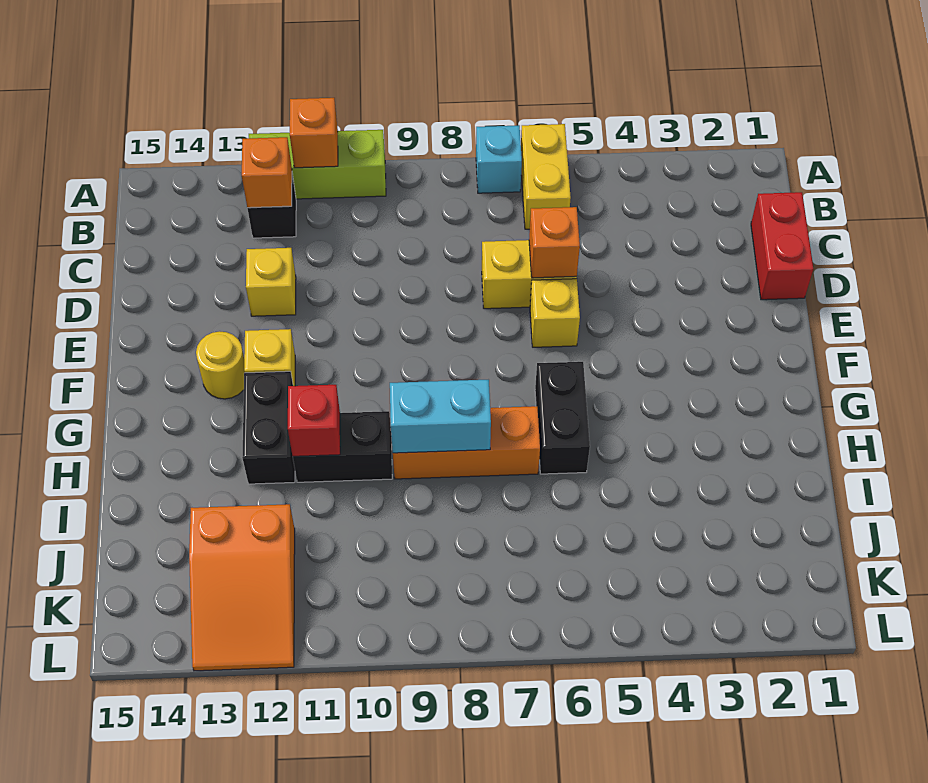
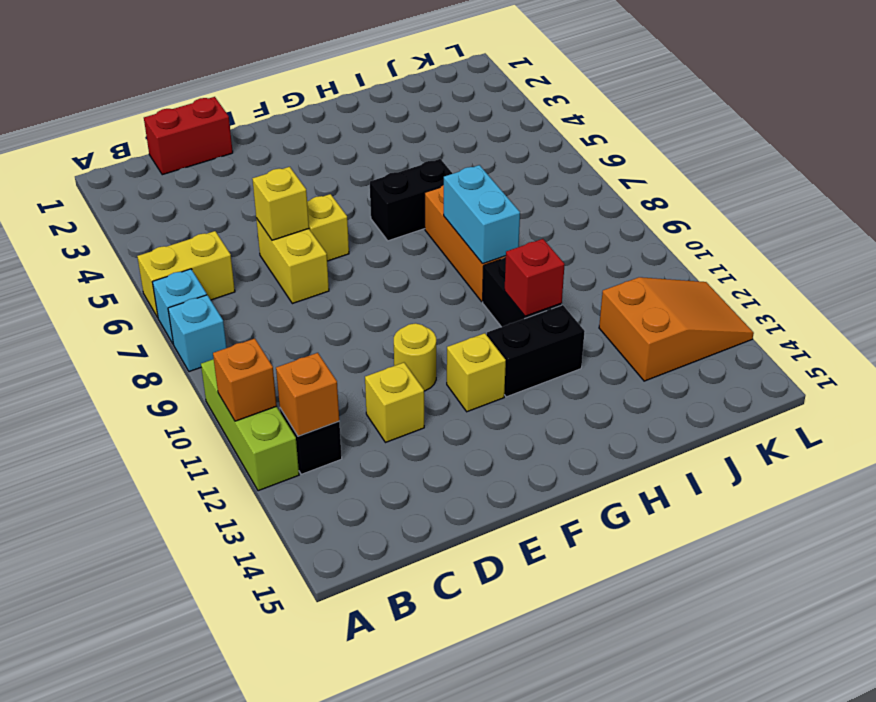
none -> cyan brick A8 level 1
orange brick D6 level 2 -> yellow brick D6 level 2
yellow round brick F13 level 1 -> yellow round brick E11 level 1

